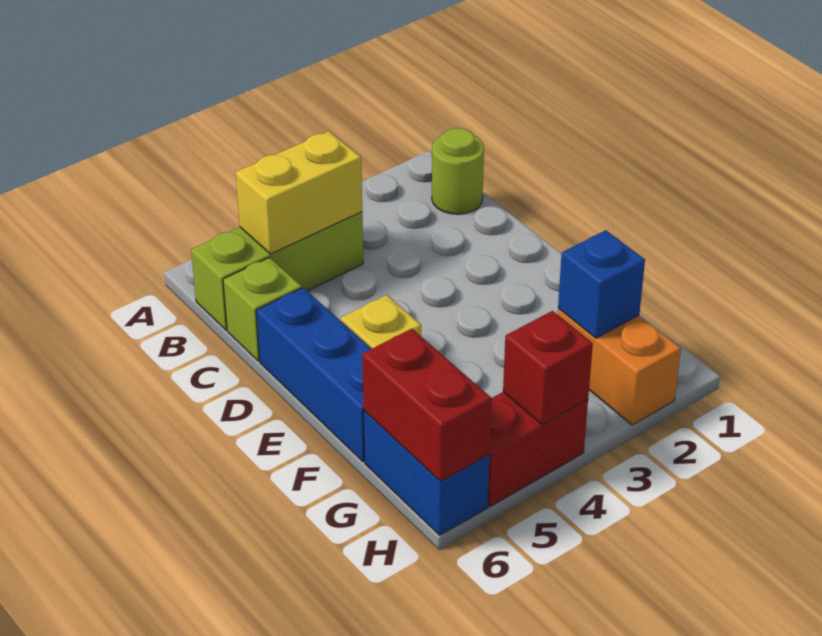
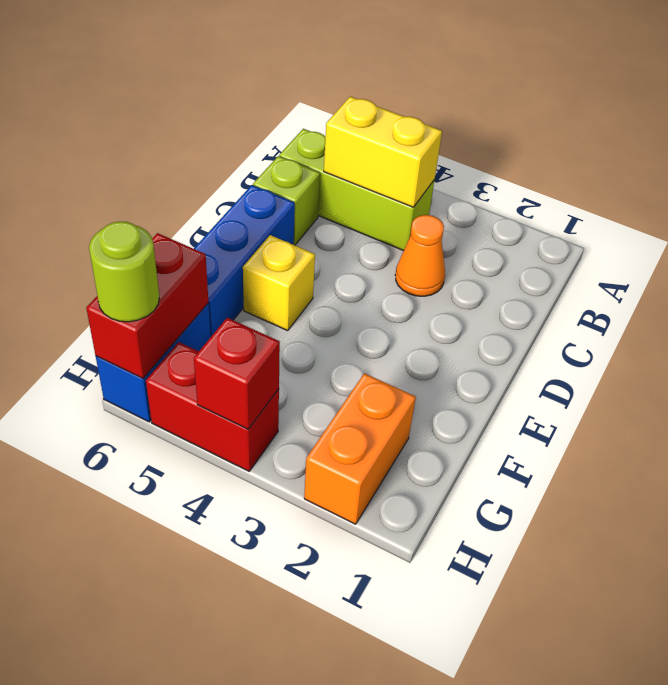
lime round brick B1 level 1 -> lime round brick H6 level 3
none -> orange cone C3 level 1
blue brick G2 level 2 -> none

